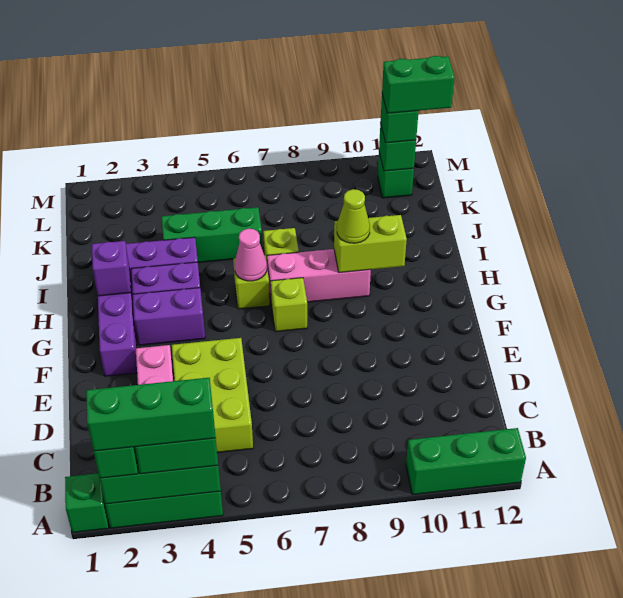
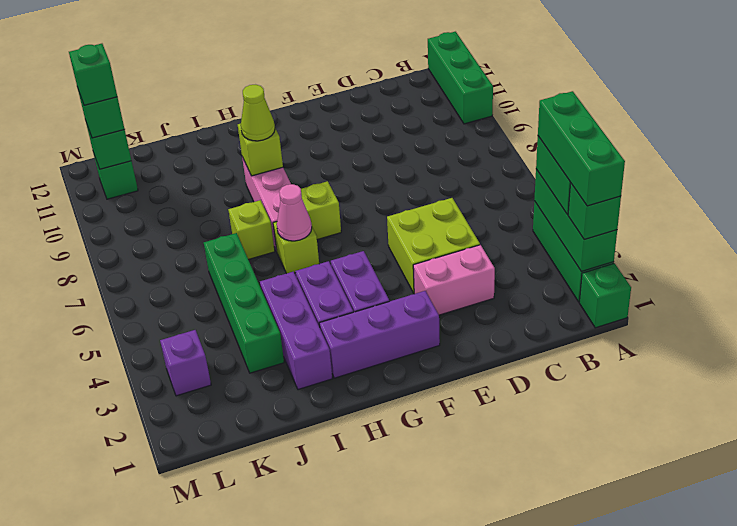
lime brick C4:E5 level 1 -> lime brick D4:E5 level 1
purple brick H2 level 2 -> purple brick L3 level 1
lime brick H9:H10 level 2 -> lime brick H9 level 2
green brick J4:J6 level 1 -> green brick J3:J6 level 1
green brick L11:L12 level 4 -> green brick L11 level 4

